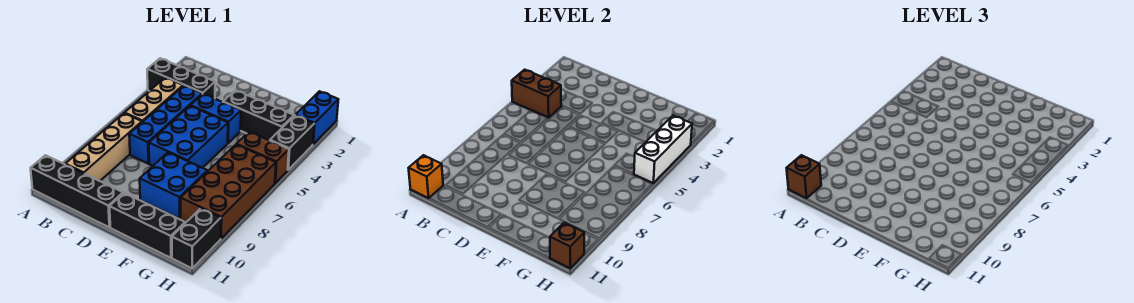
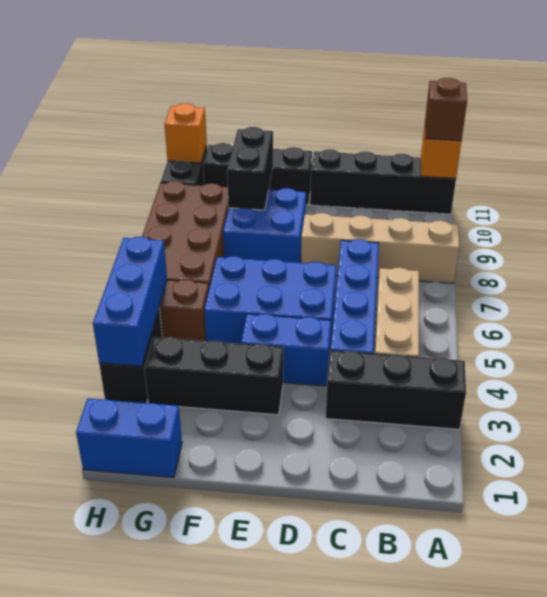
brown brick A4:B4 level 2 -> none
tan brick B7:B10 level 1 -> tan brick A8:D8 level 1
blue brick D5:E7 level 1 -> blue brick D5:F6 level 1
none -> black brick F9:F10 level 2
blue brick H1:H2 level 1 -> blue brick G1:H1 level 1
white brick H3:H5 level 2 -> blue brick H3:H5 level 2
brown brick H11 level 2 -> orange brick H11 level 2

